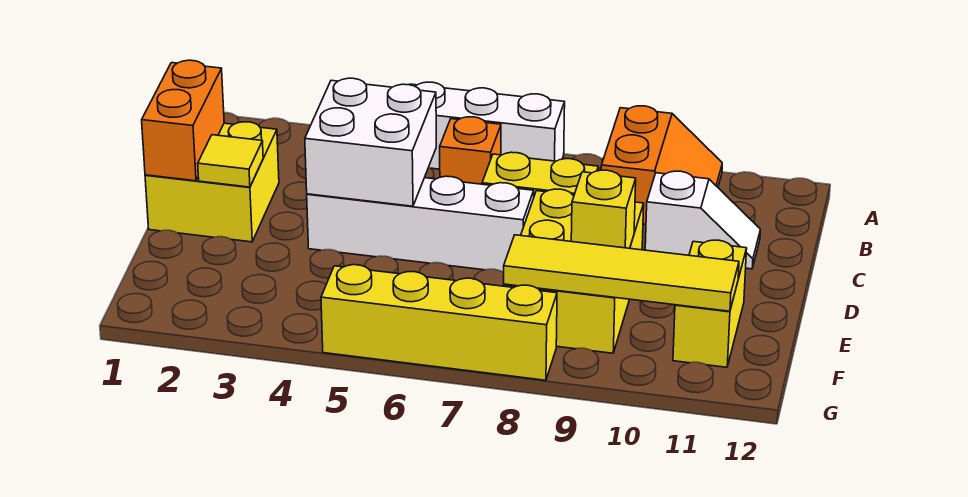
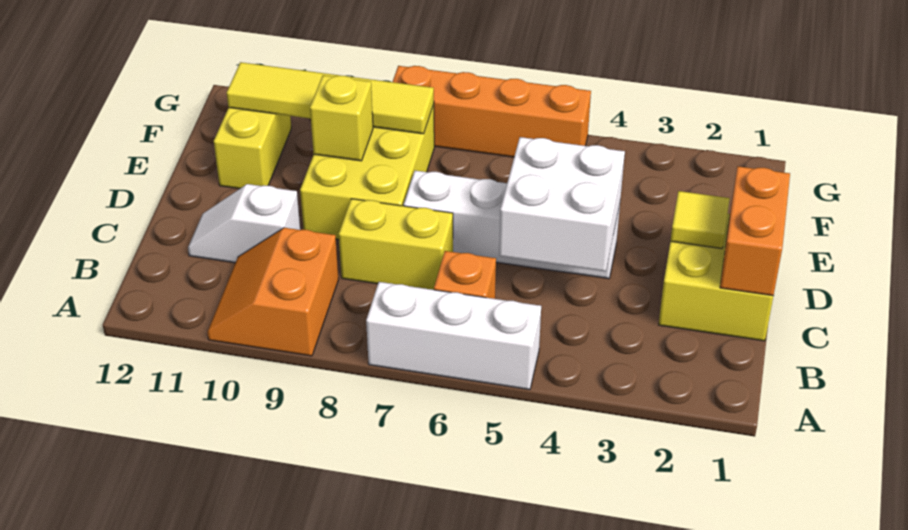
yellow brick G5:G8 level 1 -> orange brick G5:G8 level 1

